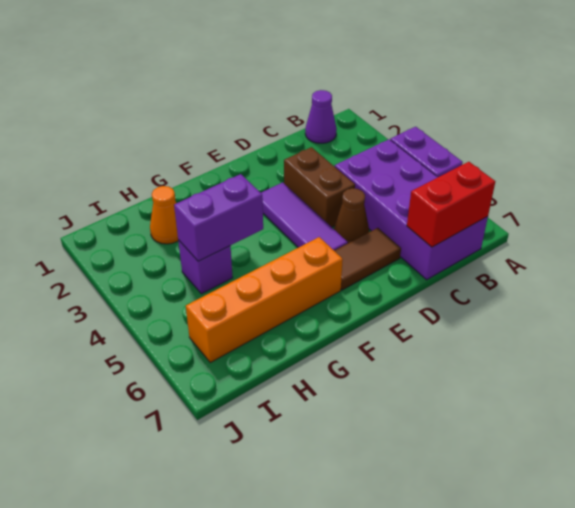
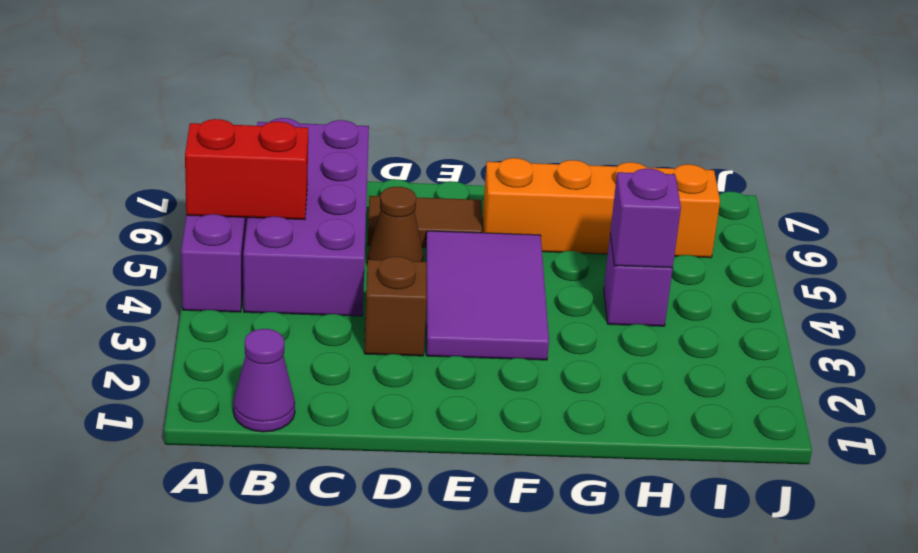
red brick B7:C7 level 2 -> red brick A5:B5 level 2
brown brick D3:D4 level 1 -> brown brick D3 level 1
purple tile E3:E5 level 1 -> purple tile E3:F5 level 1
purple brick G4:H4 level 2 -> purple brick H4 level 2
orange cone H2 level 1 -> none

